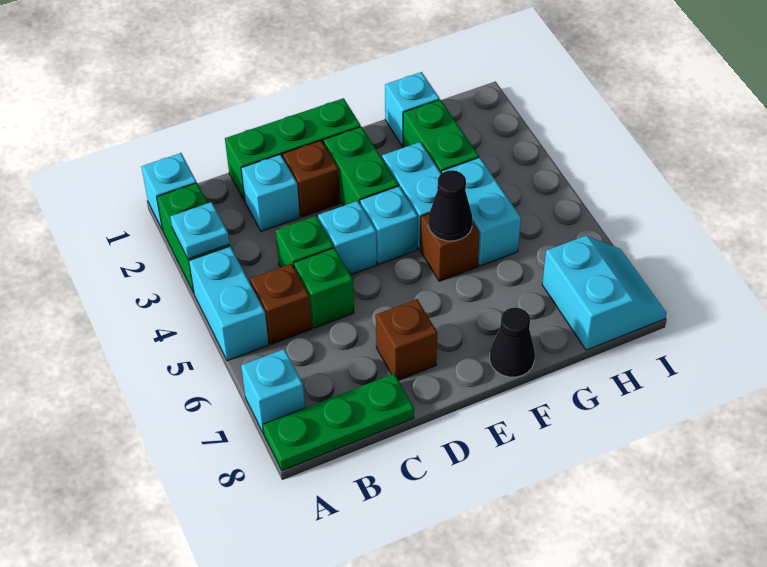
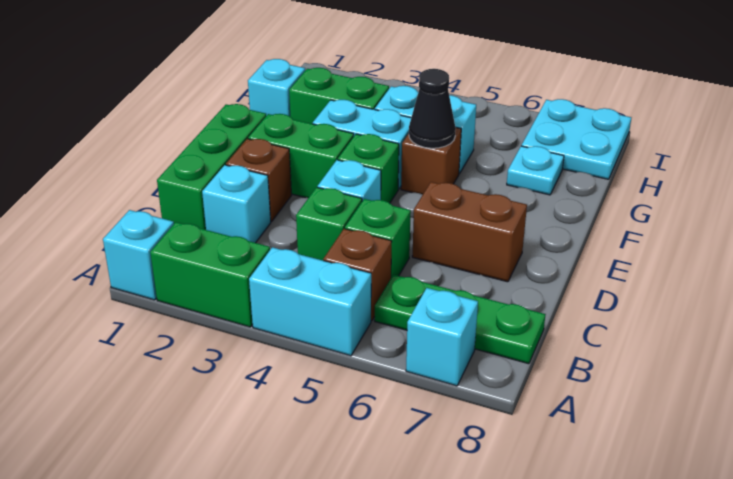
cyan plate A3 level 2 -> cyan plate G7 level 1
green plate A8:C8 level 1 -> green plate B6:B8 level 1
brown brick D7 level 1 -> brown brick D6:D7 level 1
cyan brick E4 level 1 -> green brick E4 level 1
black cone F8 level 1 -> none
cyan slope H7:I8 level 1 top H -> cyan plate H7:I8 level 1

